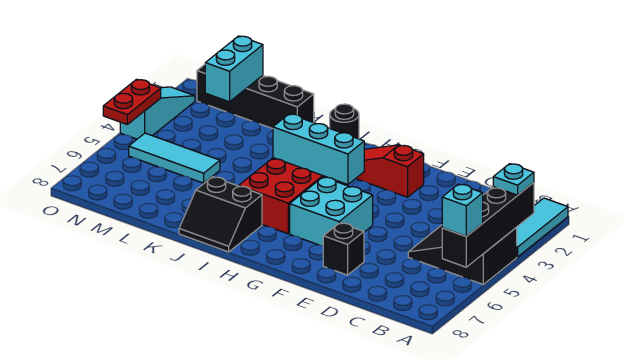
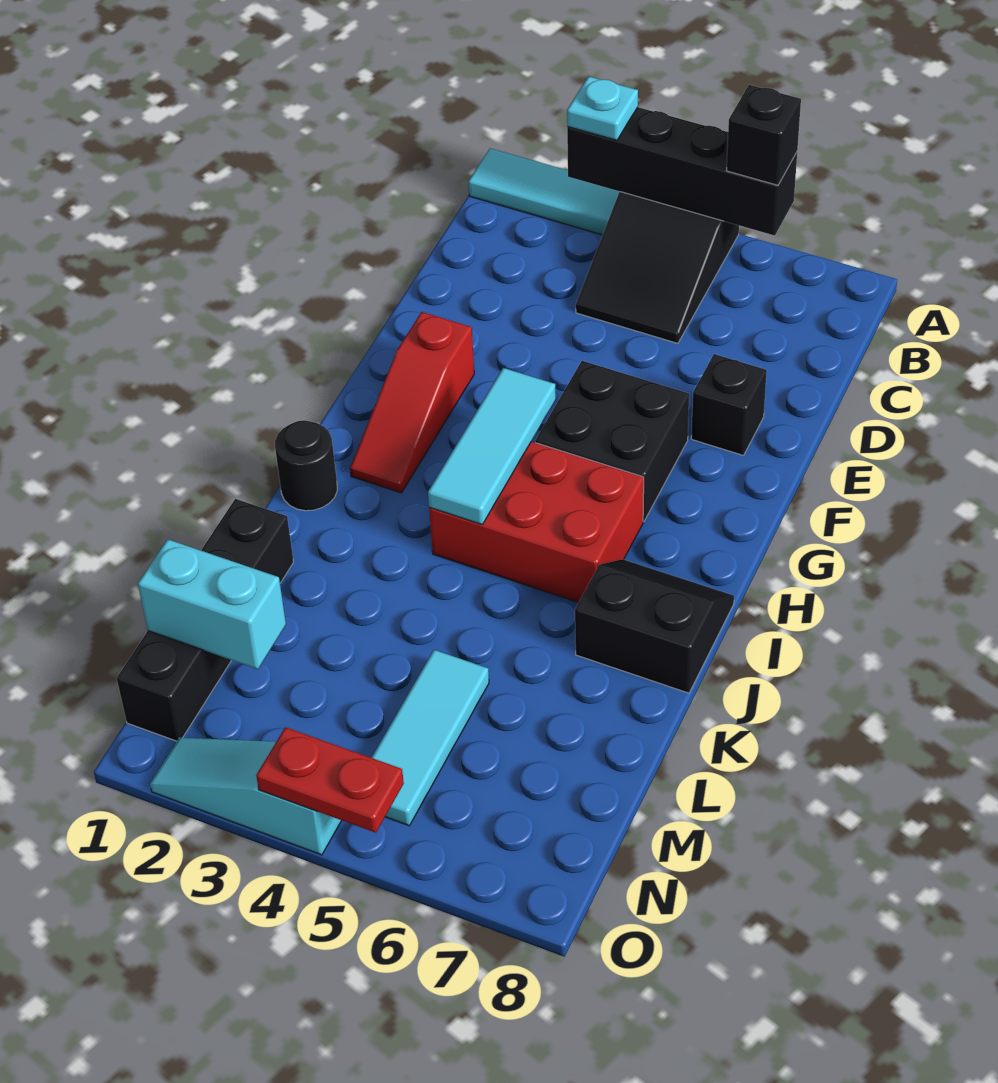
cyan brick A6 level 3 -> black brick A6 level 3
cyan brick F5:G6 level 1 -> black brick F5:G6 level 1
cyan brick G4:I4 level 2 -> cyan tile G4:I4 level 2
black slope I7:J8 level 1 top 7 -> black slope I7:J8 level 1 top J

